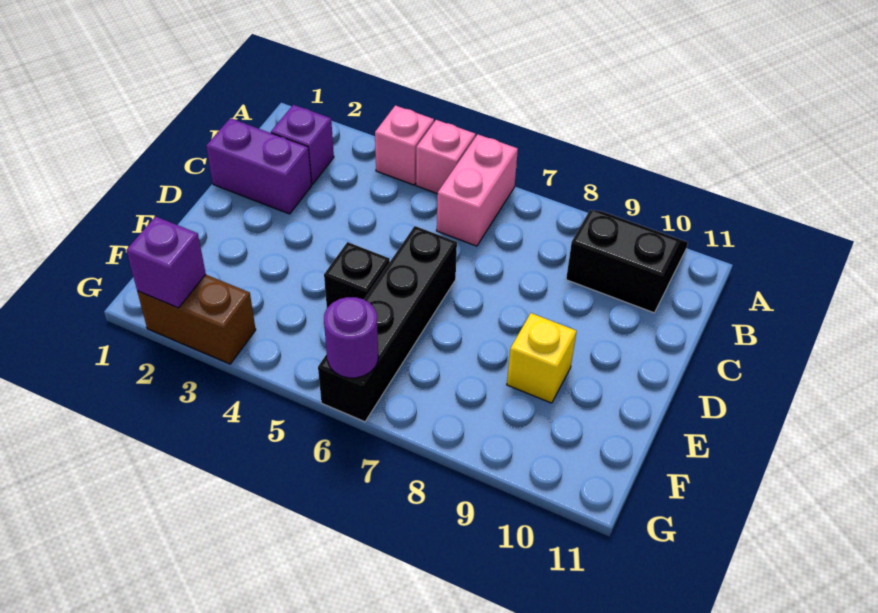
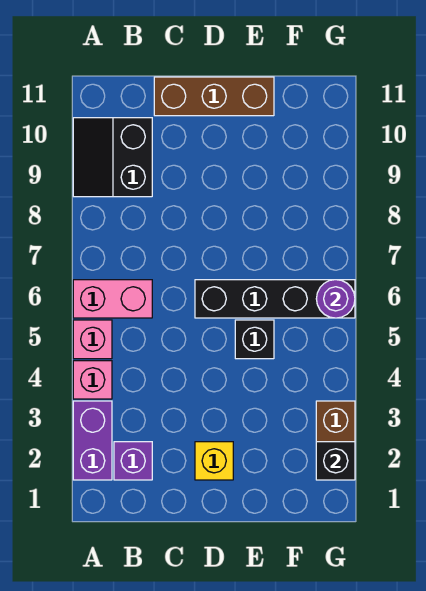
purple brick C1:C2 level 1 -> purple brick A2:A3 level 1
none -> brown brick C11:E11 level 1
yellow brick E9 level 1 -> yellow brick D2 level 1
purple brick G2 level 2 -> black brick G2 level 2

